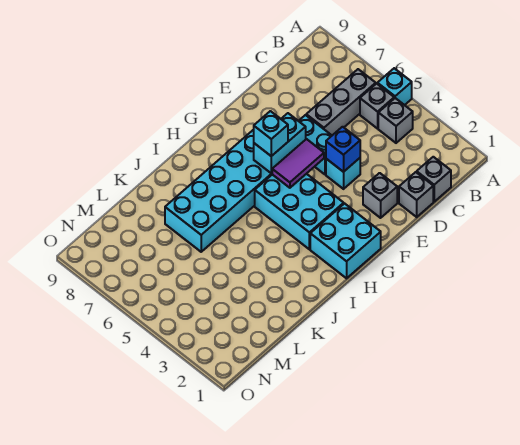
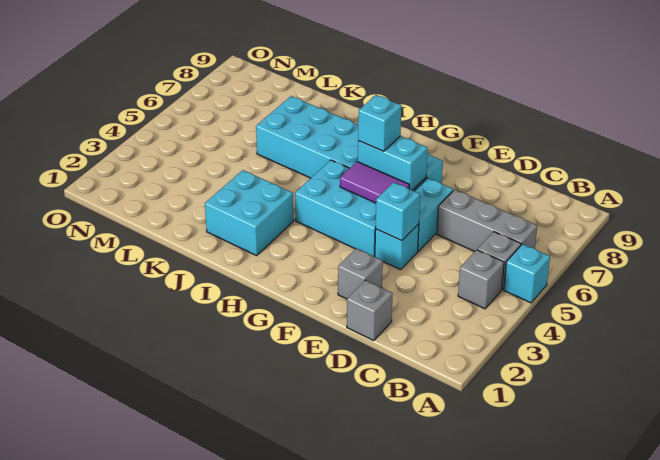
grey brick C1 level 1 -> none
blue brick E4 level 2 -> cyan brick E4 level 2
cyan brick G1:H2 level 1 -> cyan brick I2:J3 level 1
cyan brick G3:H5 level 1 -> cyan brick F4:H5 level 1

